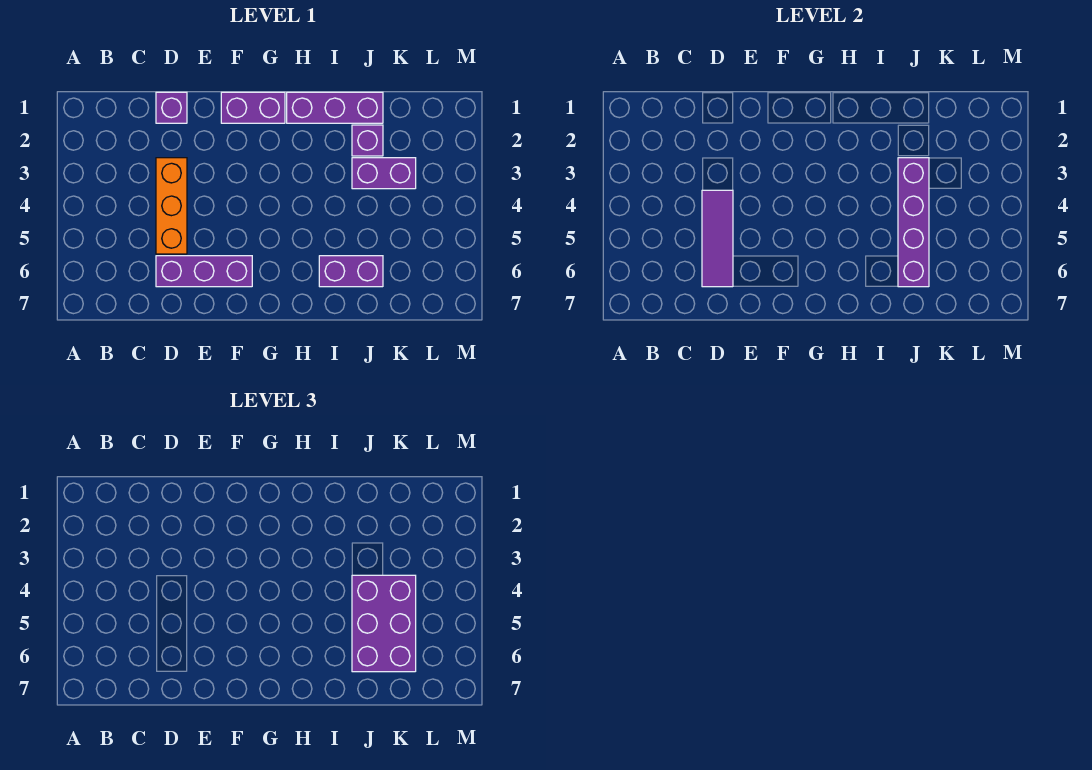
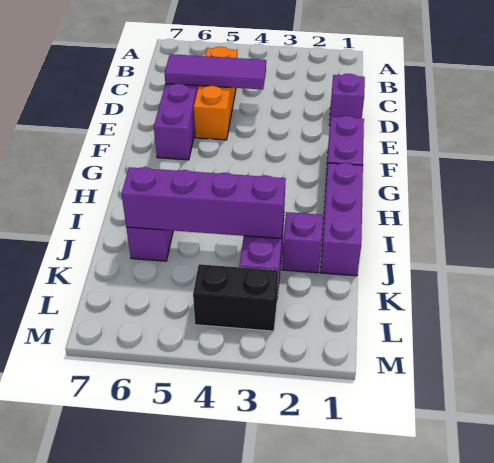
orange brick D3:D5 level 1 -> orange brick C5:E5 level 1
purple brick J4:K6 level 3 -> none
none -> black brick L3:L4 level 1

